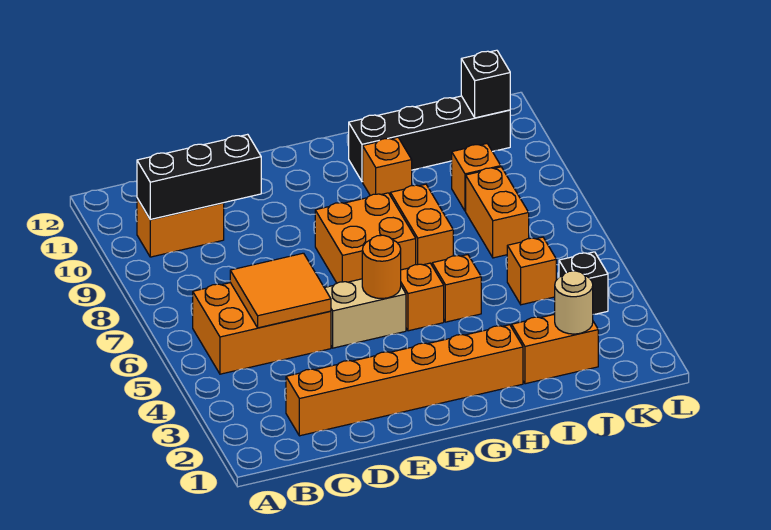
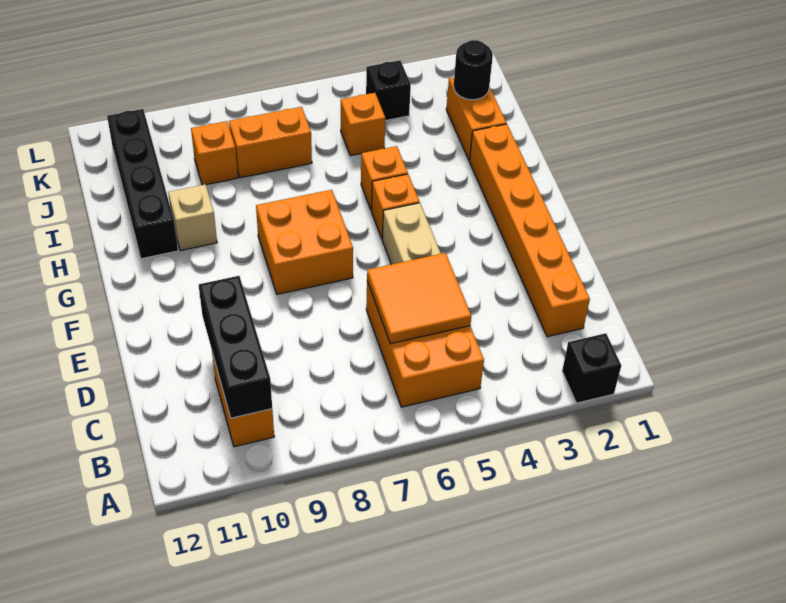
orange round brick F5 level 2 -> none
orange brick H7:H8 level 1 -> none
orange brick H10 level 1 -> tan brick H10 level 1
tan round brick J2 level 2 -> black round brick J2 level 2
black brick K11 level 2 -> black brick A2 level 1

